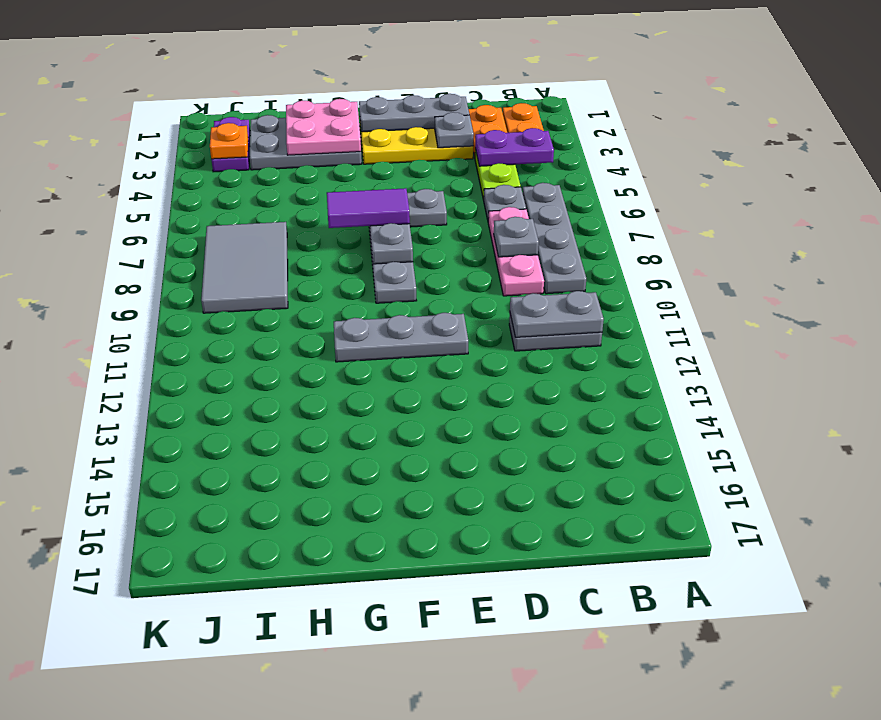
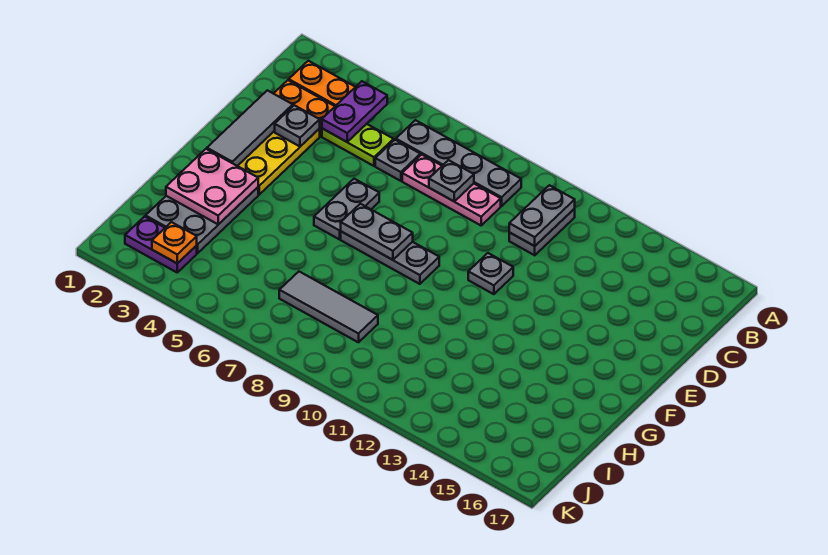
grey plate D2:F2 level 2 -> grey tile D2:F2 level 2
grey plate E11:G11 level 1 -> grey plate E11 level 1
purple tile F7:G7 level 3 -> none
grey tile I7:J9 level 1 -> grey tile I7:I9 level 1

